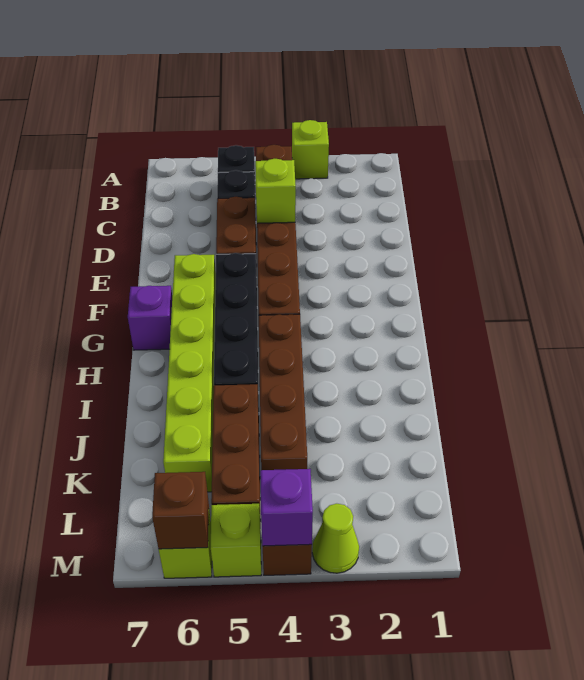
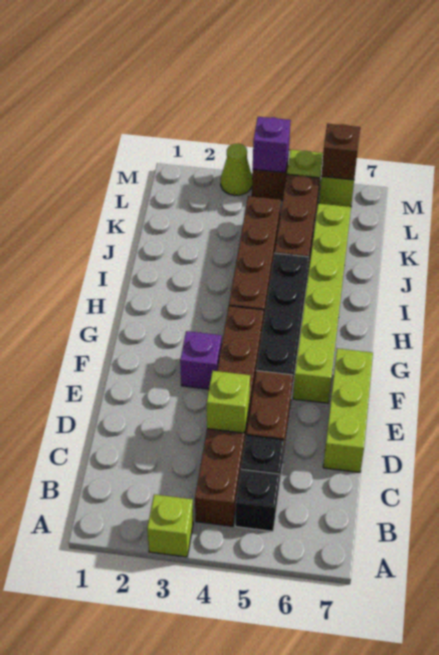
none -> lime brick D7:F7 level 1
purple brick G7 level 1 -> purple brick F3 level 1

